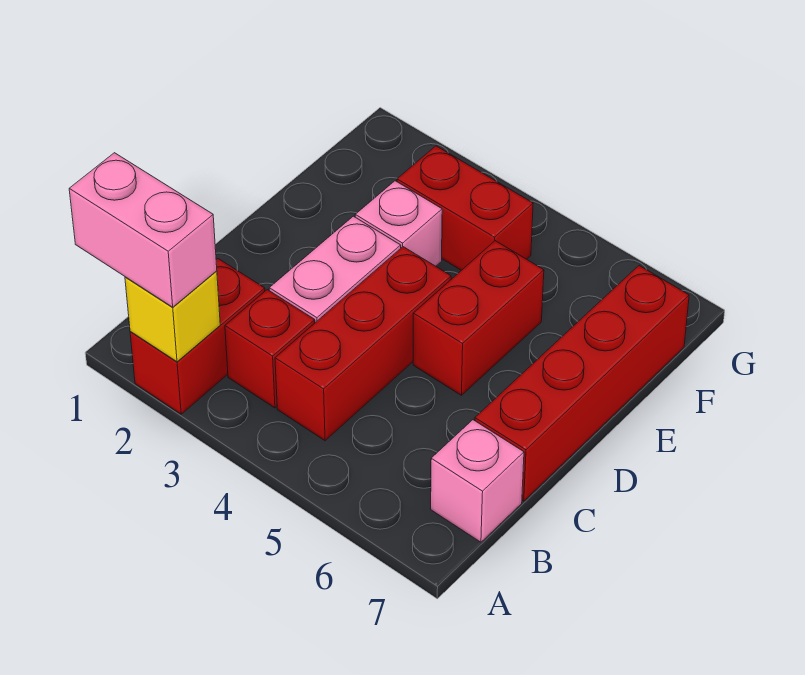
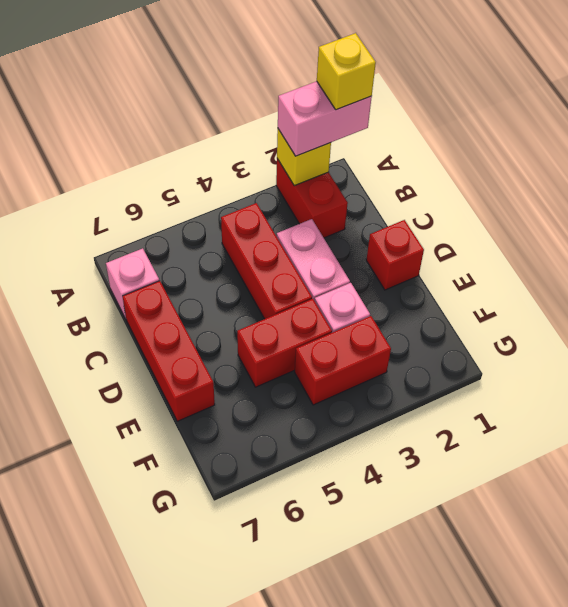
none -> yellow brick A1 level 4
red brick B3 level 1 -> red brick D1 level 1
red brick C7:F7 level 1 -> red brick C7:E7 level 1
red brick D5:E5 level 1 -> red brick E4:E5 level 1

